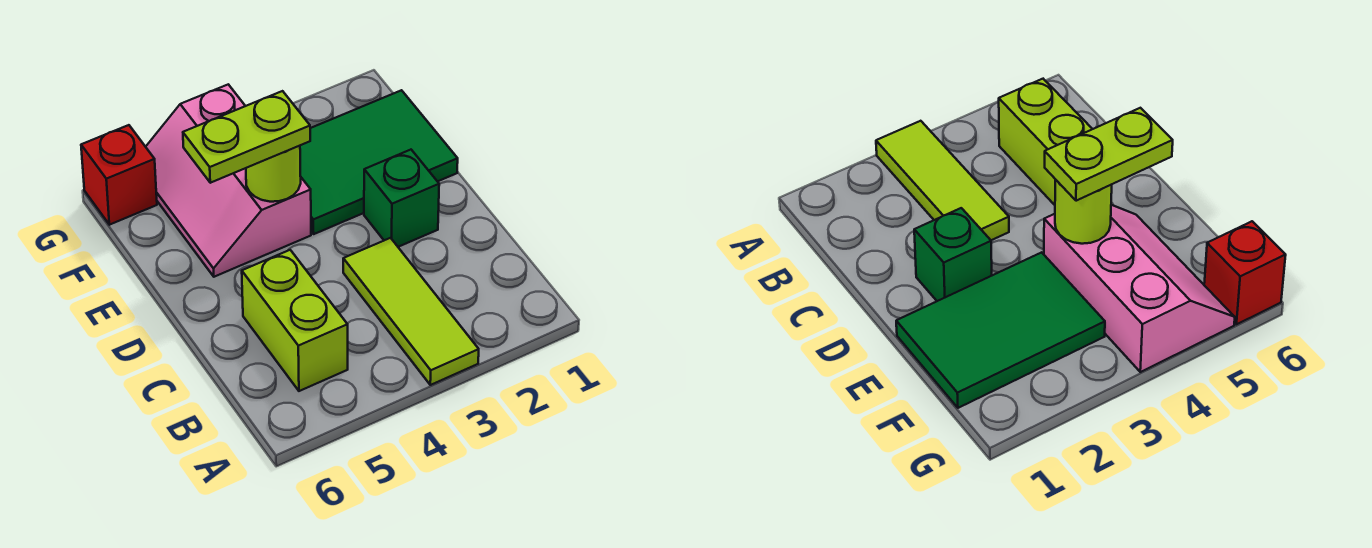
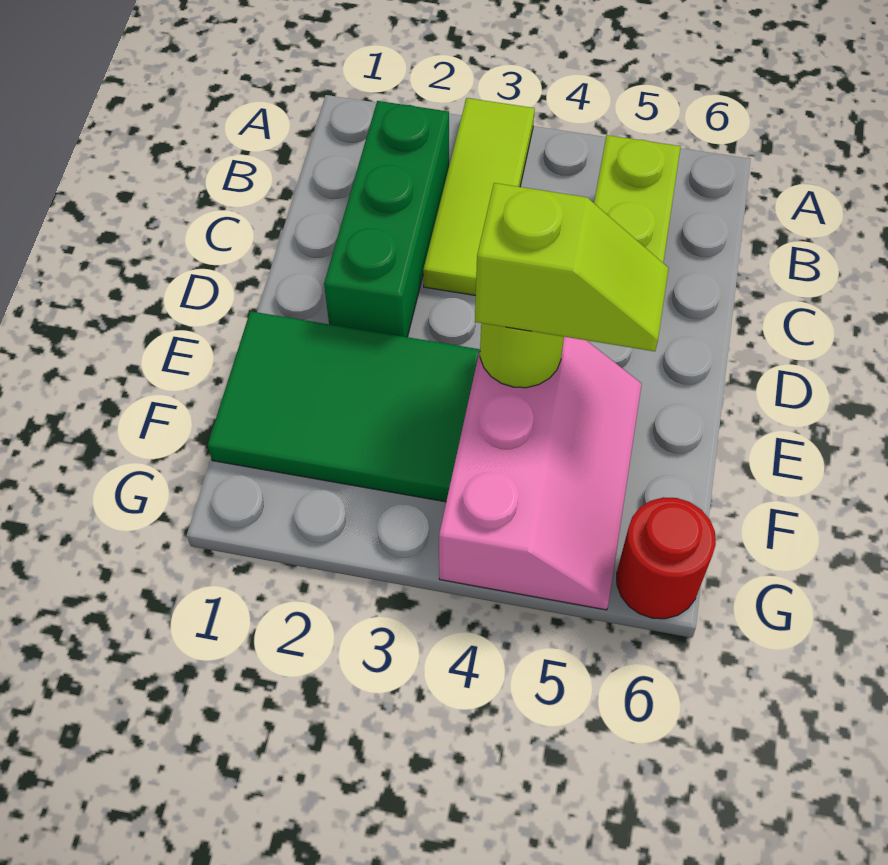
green brick D2 level 1 -> green brick B2:D2 level 1
lime plate E4:E5 level 3 -> lime slope E4:E5 level 3 top 4
red brick G6 level 1 -> red round brick G6 level 1

